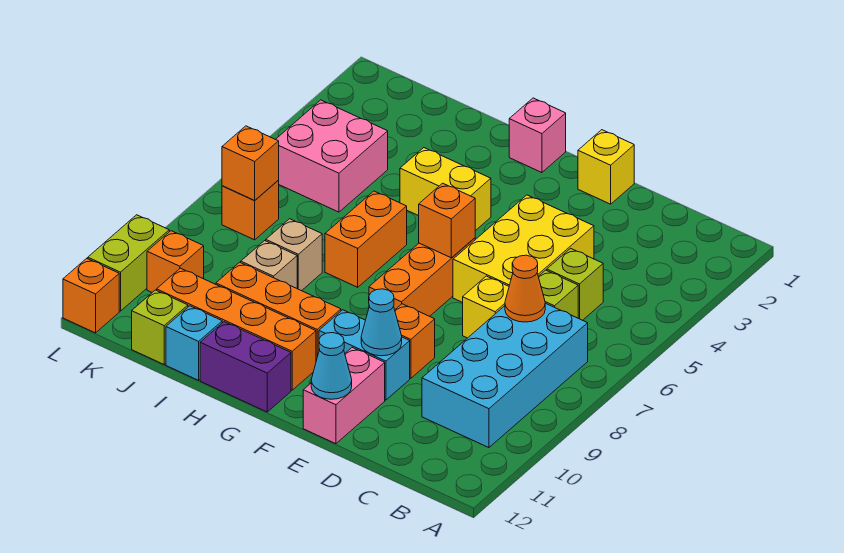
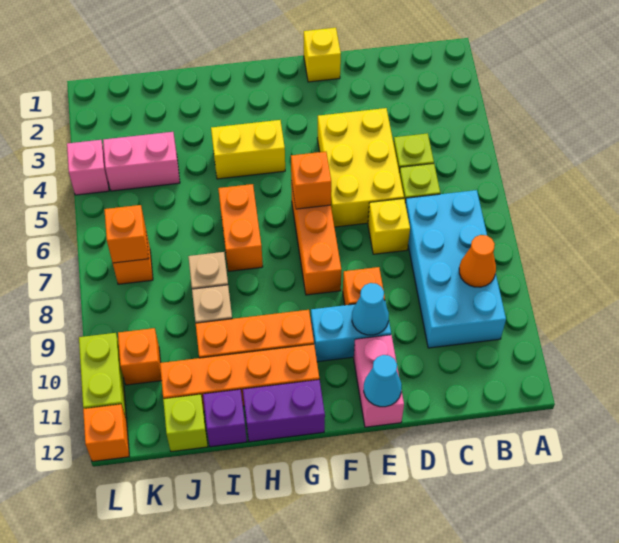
orange cone C7 level 2 -> orange cone B9 level 2
pink brick G1 level 1 -> pink brick L4 level 1
cyan brick I12 level 1 -> purple brick I12 level 1
pink brick J4:K5 level 1 -> pink brick J4:K4 level 1

